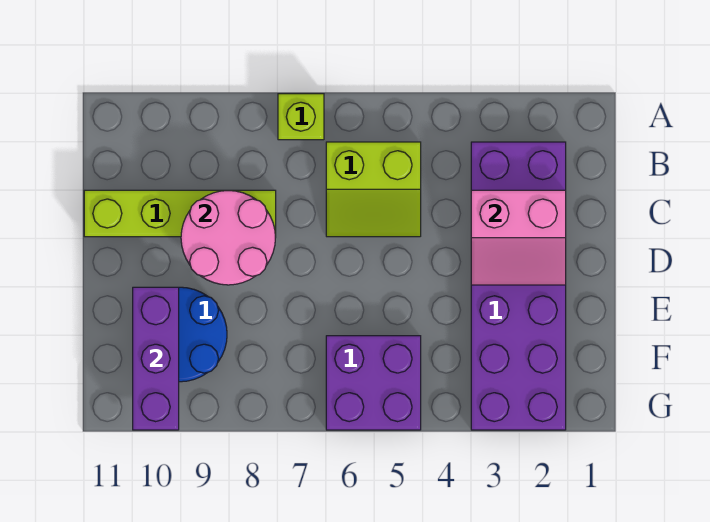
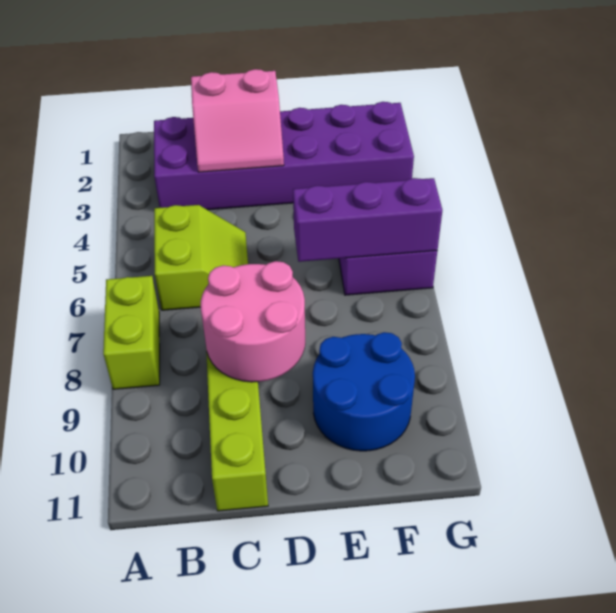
lime brick A7 level 1 -> lime brick A7:A8 level 1
pink slope C2:D3 level 2 top C -> pink slope C2:D3 level 2 top 2
purple brick E10:G10 level 2 -> purple brick E6:G6 level 2

